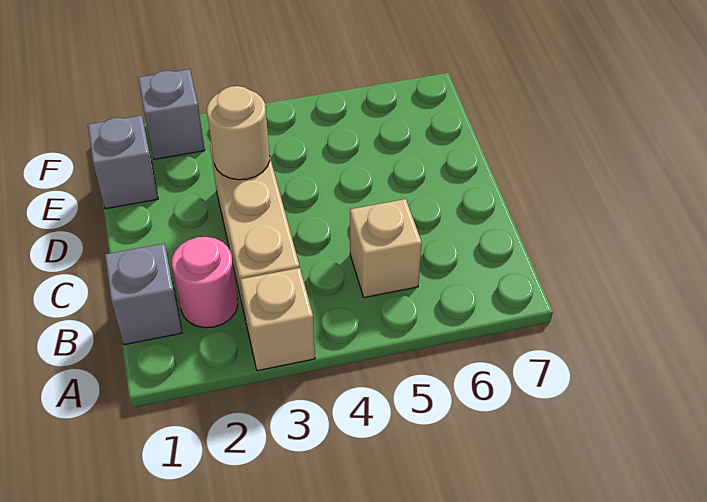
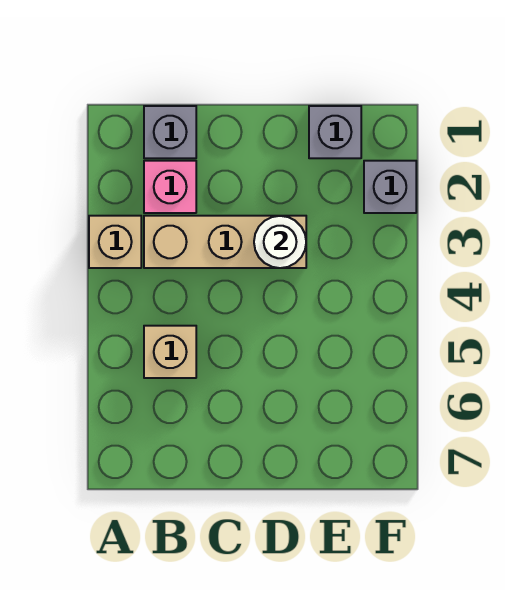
pink round brick B2 level 1 -> pink brick B2 level 1
tan round brick D3 level 2 -> white round brick D3 level 2

